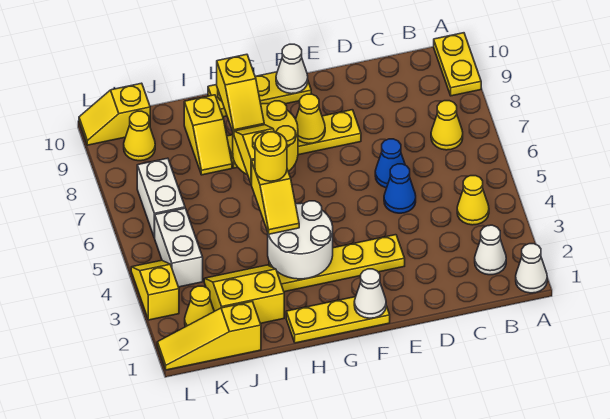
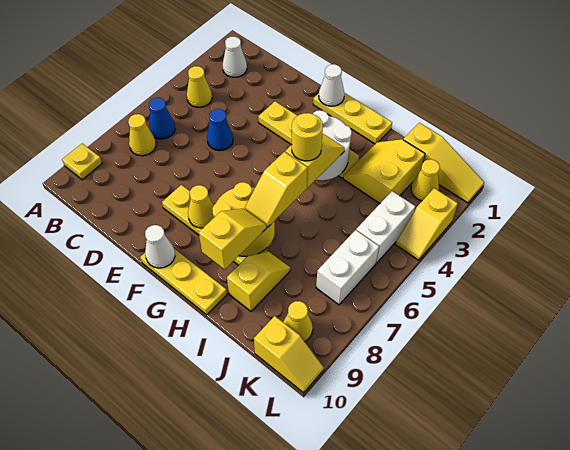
white cone A1 level 1 -> none
yellow plate A9:A10 level 1 -> yellow plate A9 level 1
blue cone D6 level 1 -> blue cone B6 level 1
yellow slope I2:J3 level 1 top 2 -> yellow slope I2:J3 level 1 top J

